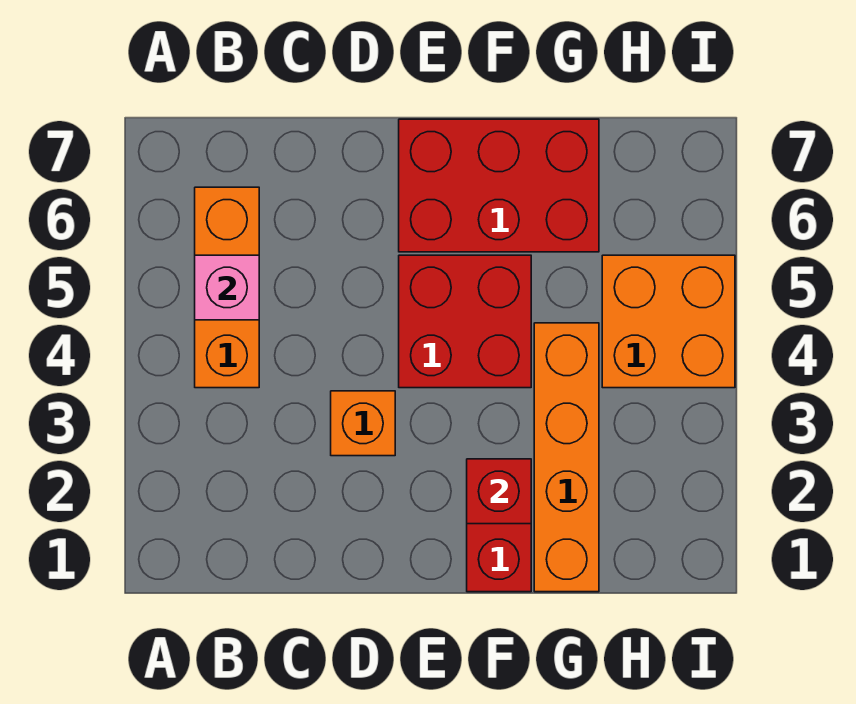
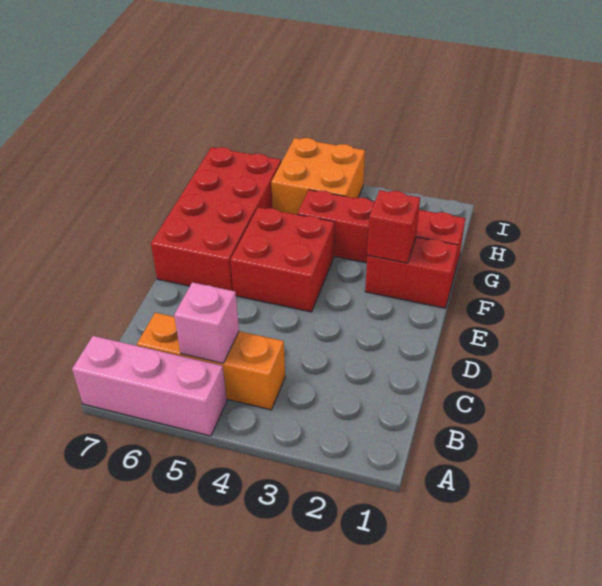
none -> pink brick A5:A7 level 1
orange brick D3 level 1 -> none
red brick E6:G7 level 1 -> red brick E6:H7 level 1
orange brick G1:G4 level 1 -> red brick G1:G4 level 1

